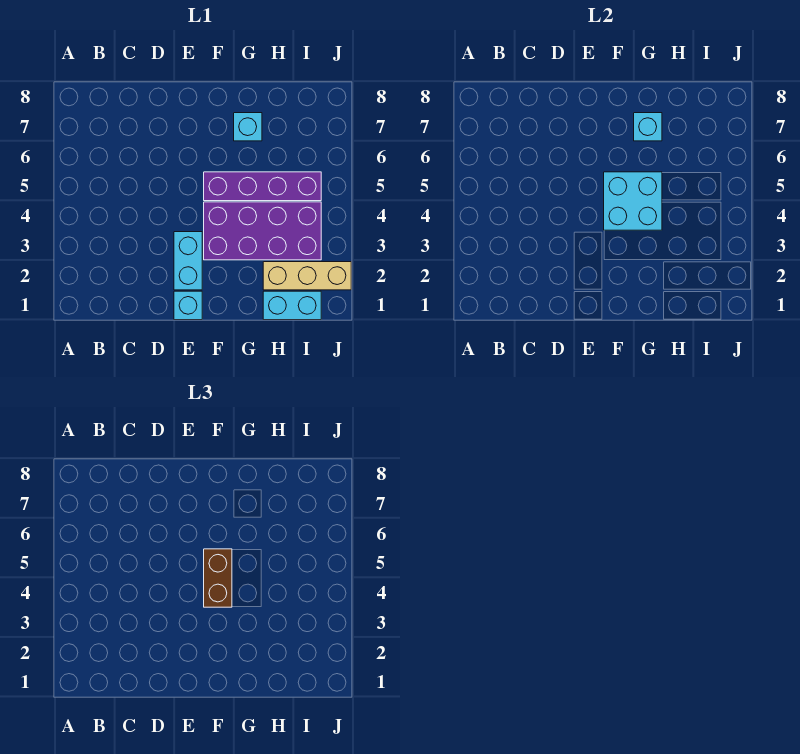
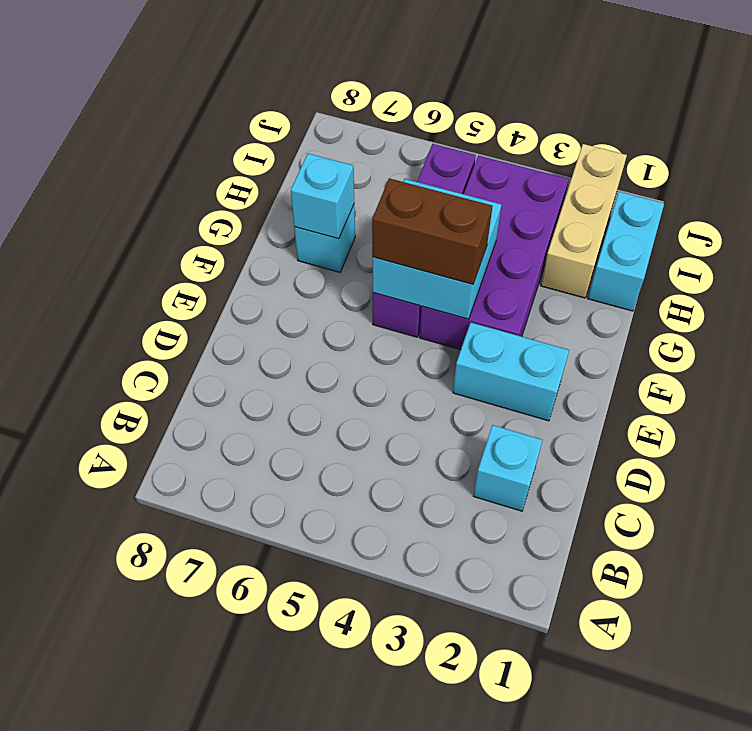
cyan brick E1 level 1 -> cyan brick C2 level 1

